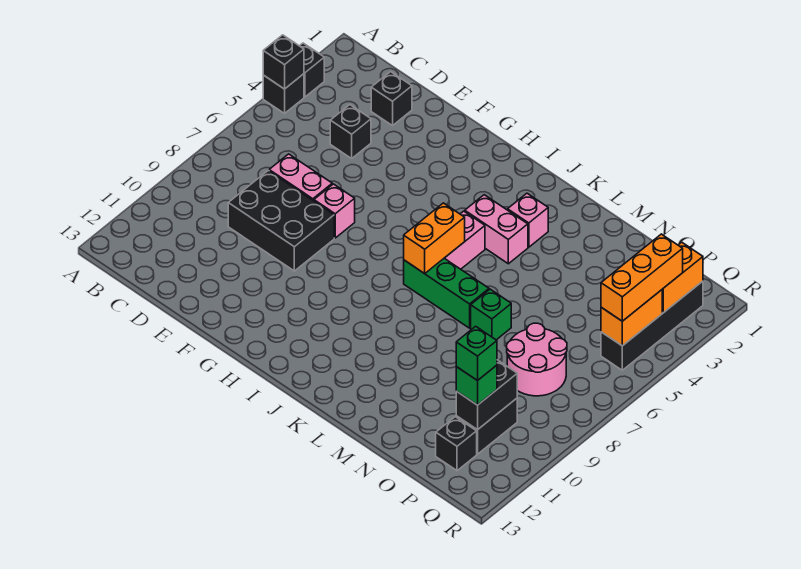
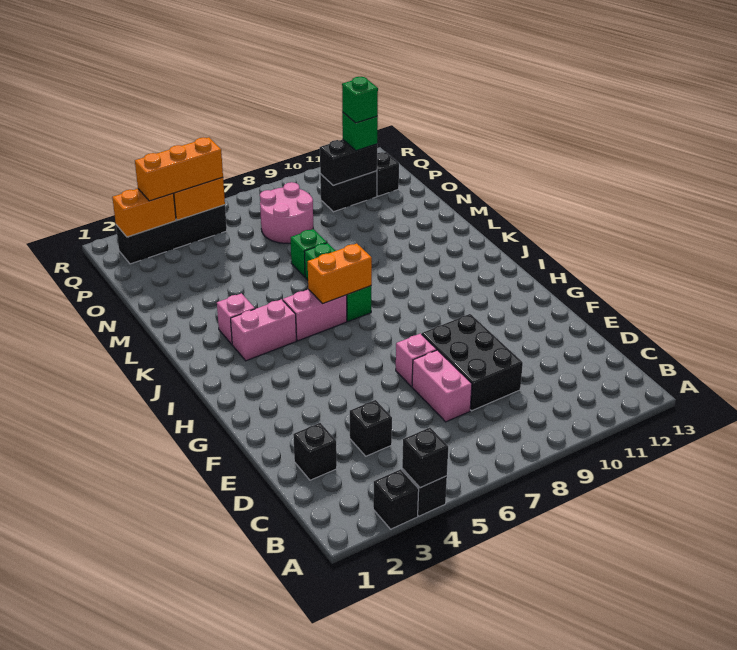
pink brick J4:K4 level 1 -> pink brick J3:J4 level 1

